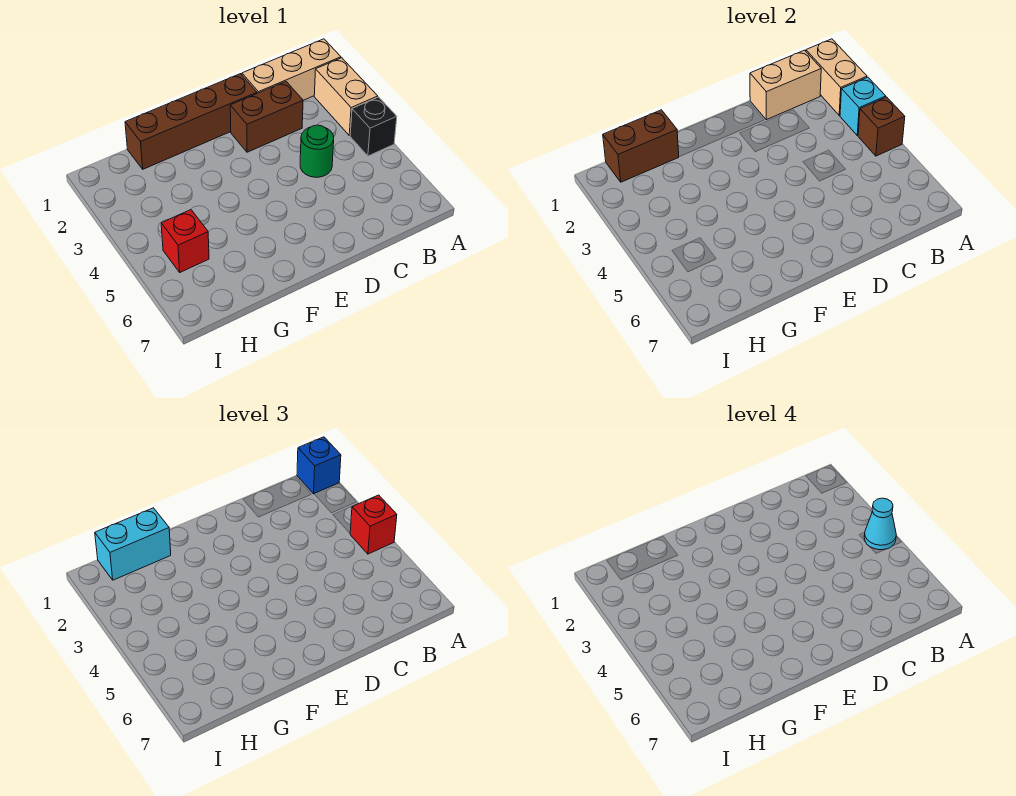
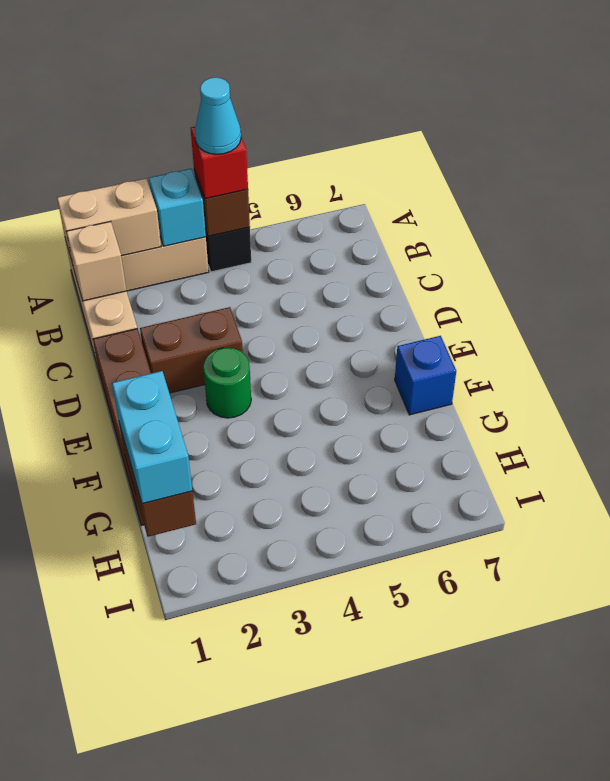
blue brick A1 level 3 -> blue brick F7 level 1
tan brick B1:C1 level 2 -> tan brick B1 level 2
brown brick C2:D2 level 1 -> brown brick D2:D3 level 1
green round brick C4 level 1 -> green round brick E3 level 1
red brick H5 level 1 -> none

